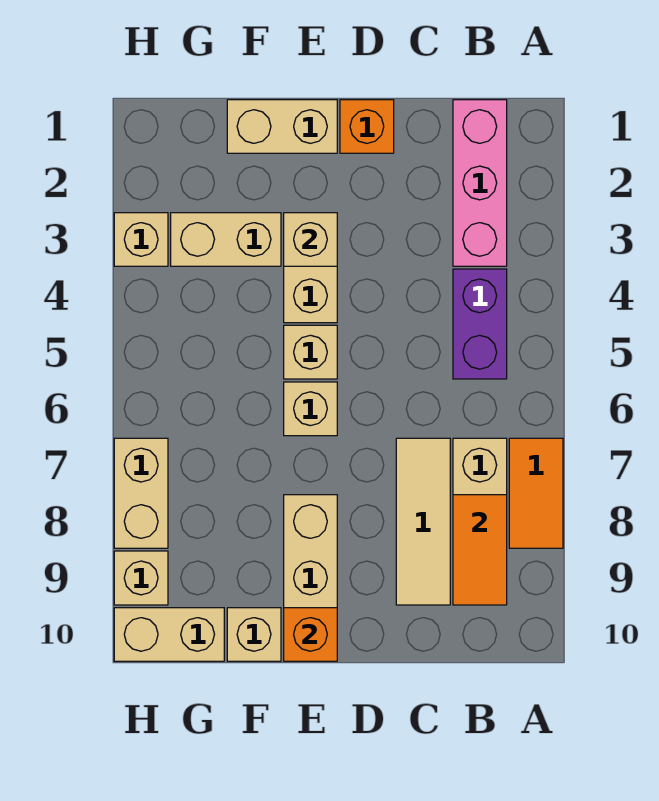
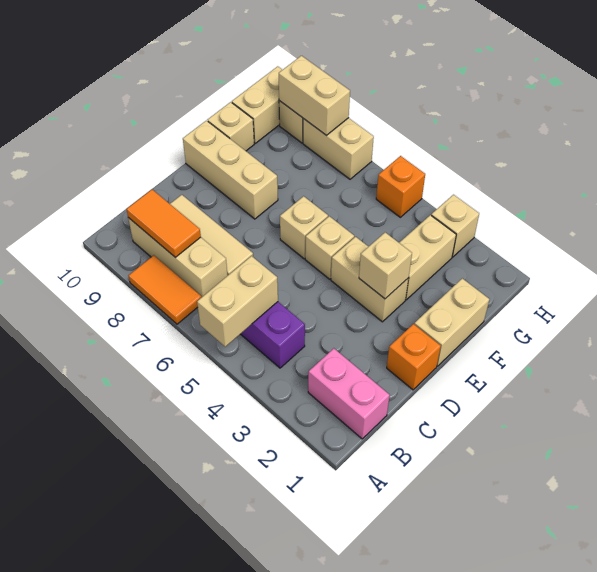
none -> tan brick A5:B5 level 2
pink brick B1:B3 level 1 -> pink brick B1:B2 level 1
orange brick E10 level 2 -> orange brick H5 level 1
none -> tan brick H8:H9 level 2

